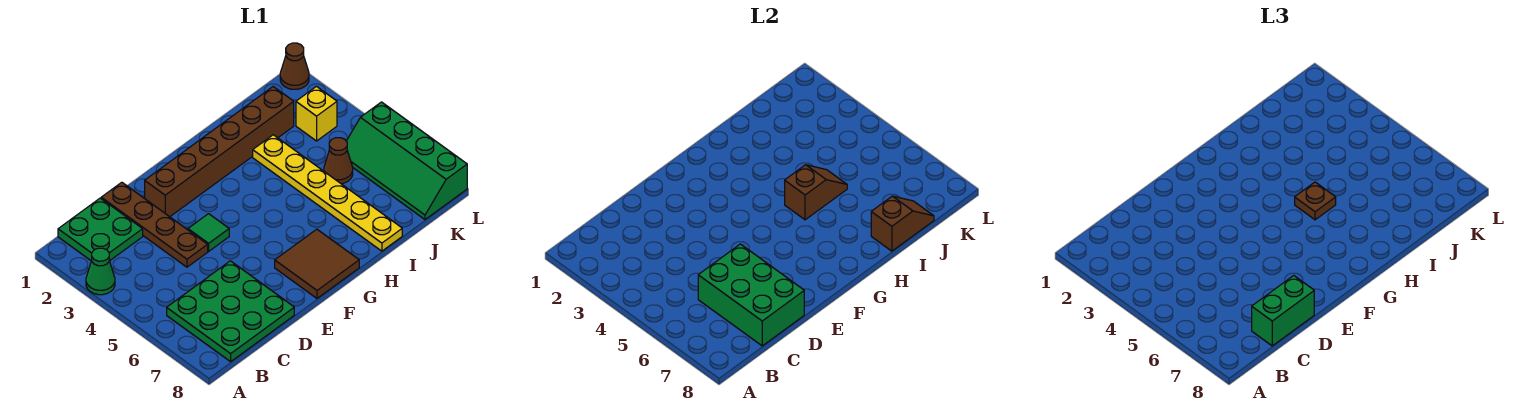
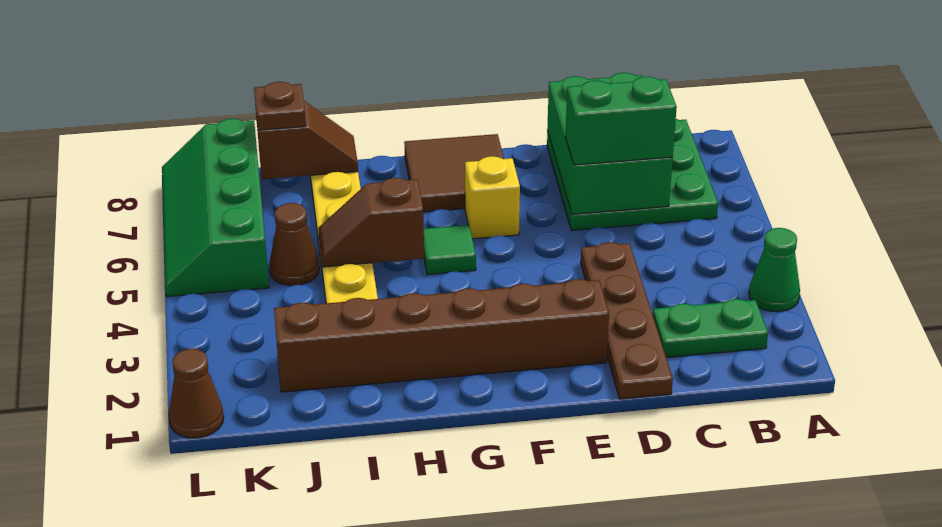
green plate B1:C2 level 1 -> green plate B2:C2 level 1
green brick C8:D8 level 3 -> green brick C6:D6 level 3
green tile E4 level 1 -> green tile G5 level 1
brown plate H5 level 3 -> brown plate J8 level 3
brown slope I8:J8 level 2 top I -> brown slope I8:J8 level 2 top J
yellow brick K3 level 1 -> yellow brick F6 level 1
green slope K5:L8 level 1 top L -> green slope K5:L8 level 1 top K

